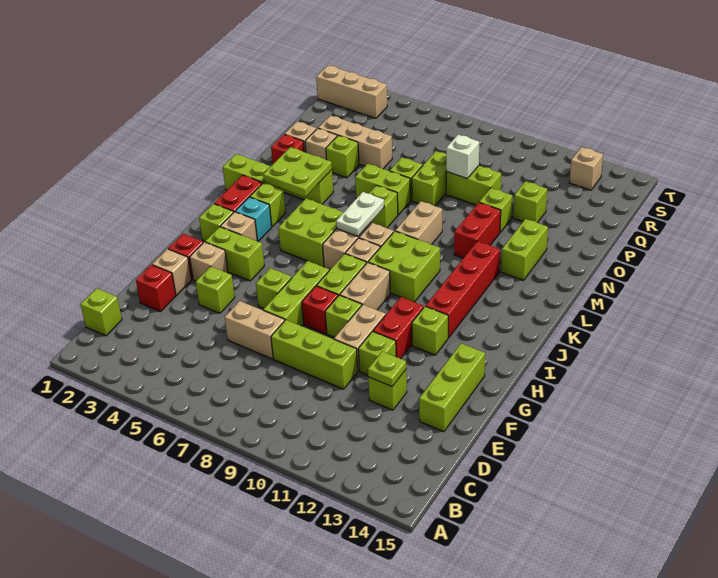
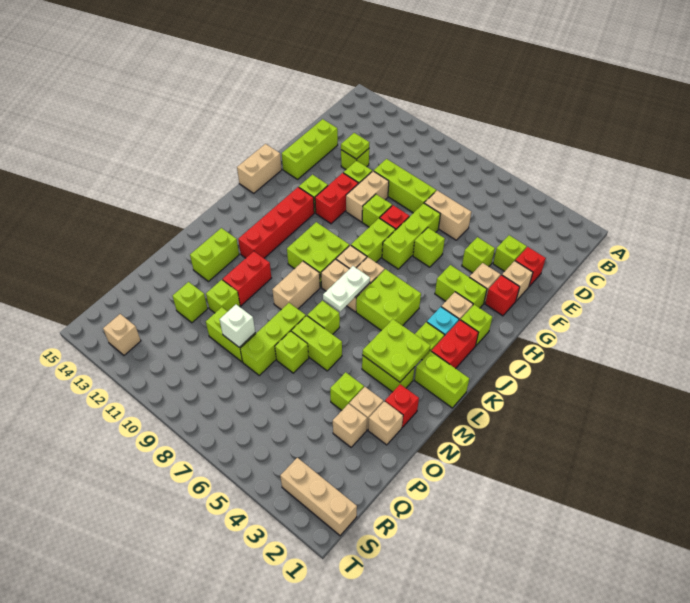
lime brick C1 level 1 -> lime brick E3 level 1
tan brick H9:I9 level 1 -> tan brick H15:I15 level 1
lime brick O8:P8 level 1 -> lime brick N8:P8 level 1
tan brick P3:P5 level 1 -> tan brick P3 level 1

